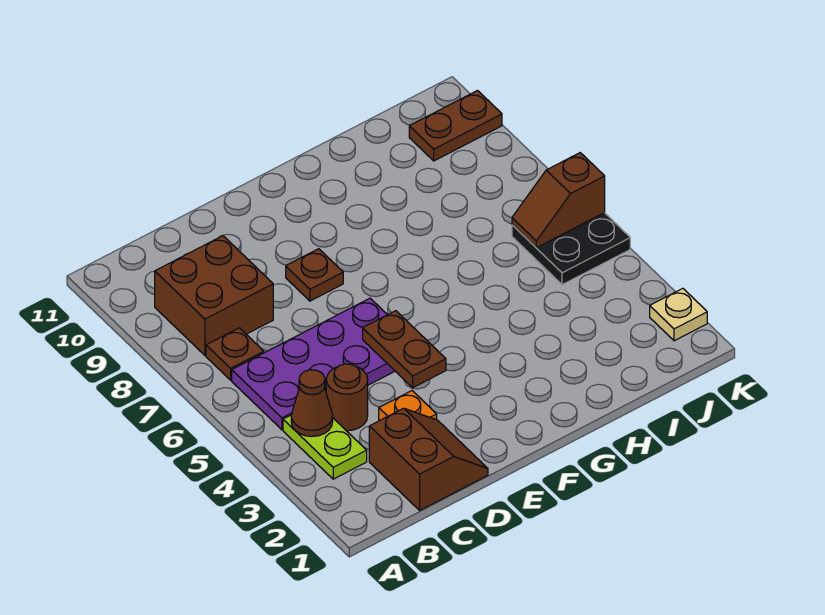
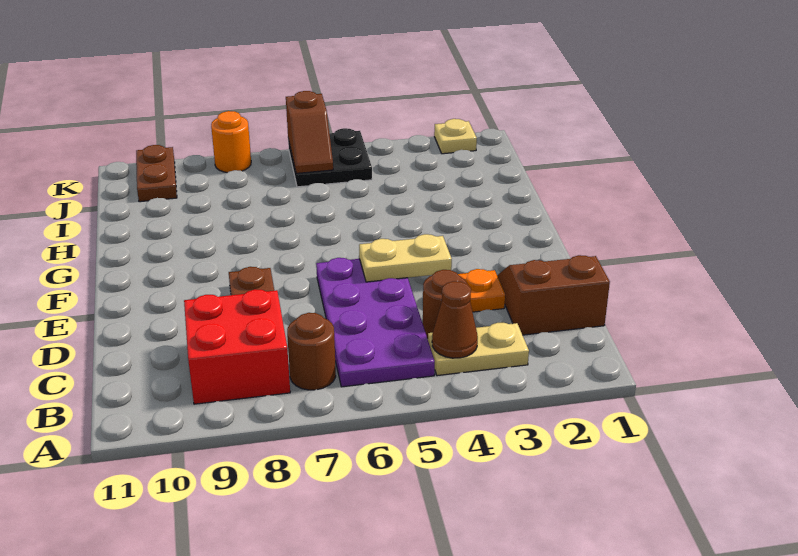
lime plate B3:B4 level 1 -> tan plate B3:B4 level 1
brown plate B7 level 1 -> brown round brick B7 level 1
brown brick B8:C9 level 1 -> red brick B8:C9 level 1
brown plate E4:E5 level 2 -> tan plate E4:E5 level 2
none -> orange round brick K8 level 1

